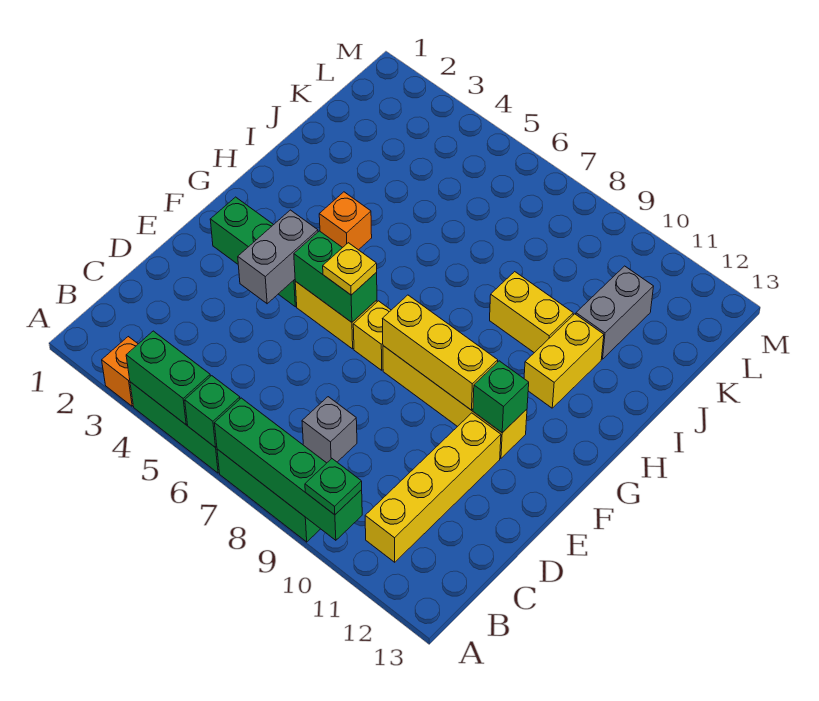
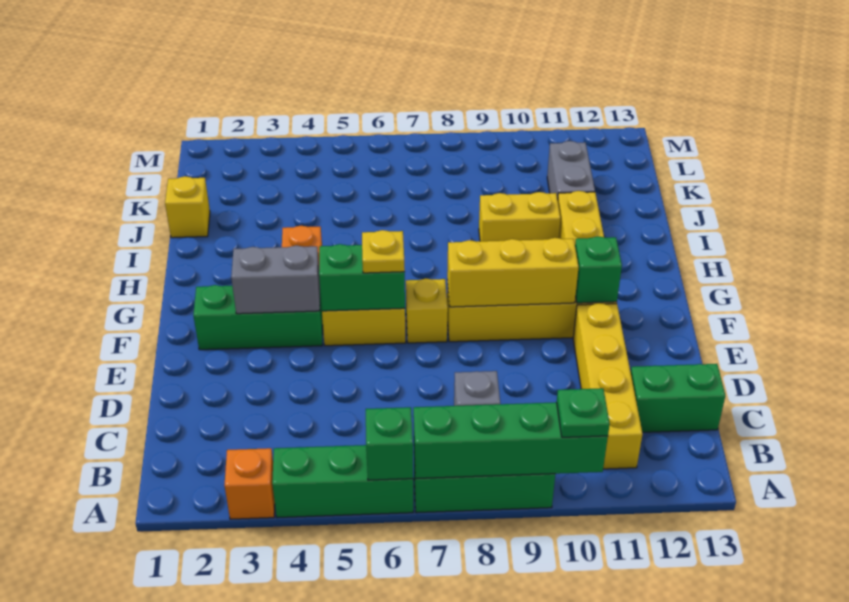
green brick A4:A5 level 2 -> green brick C12:C13 level 1
grey brick E4:F4 level 2 -> grey brick F3:F4 level 2
none -> yellow brick J1 level 1

